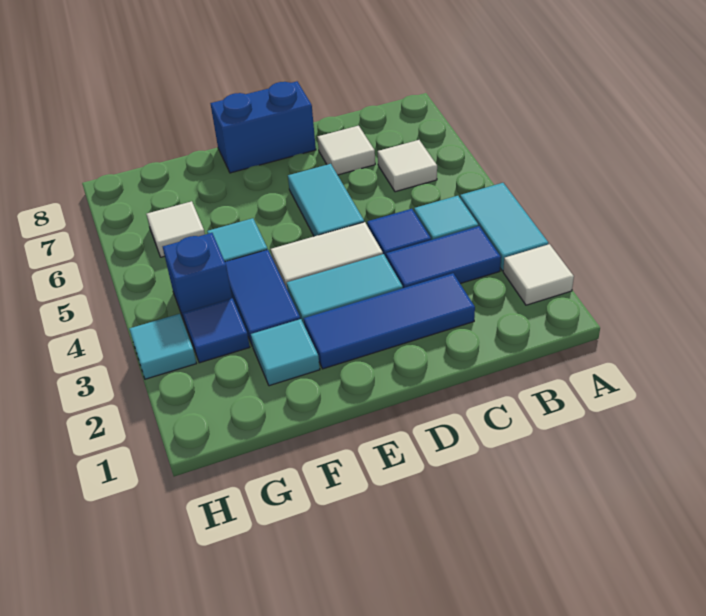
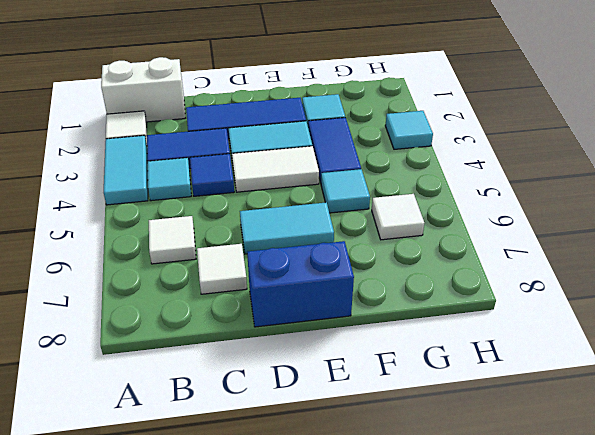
none -> white brick A1:B1 level 1
cyan tile D5:D6 level 1 -> cyan tile D6:E6 level 1
blue tile G3 level 1 -> none
blue brick G4 level 1 -> none

